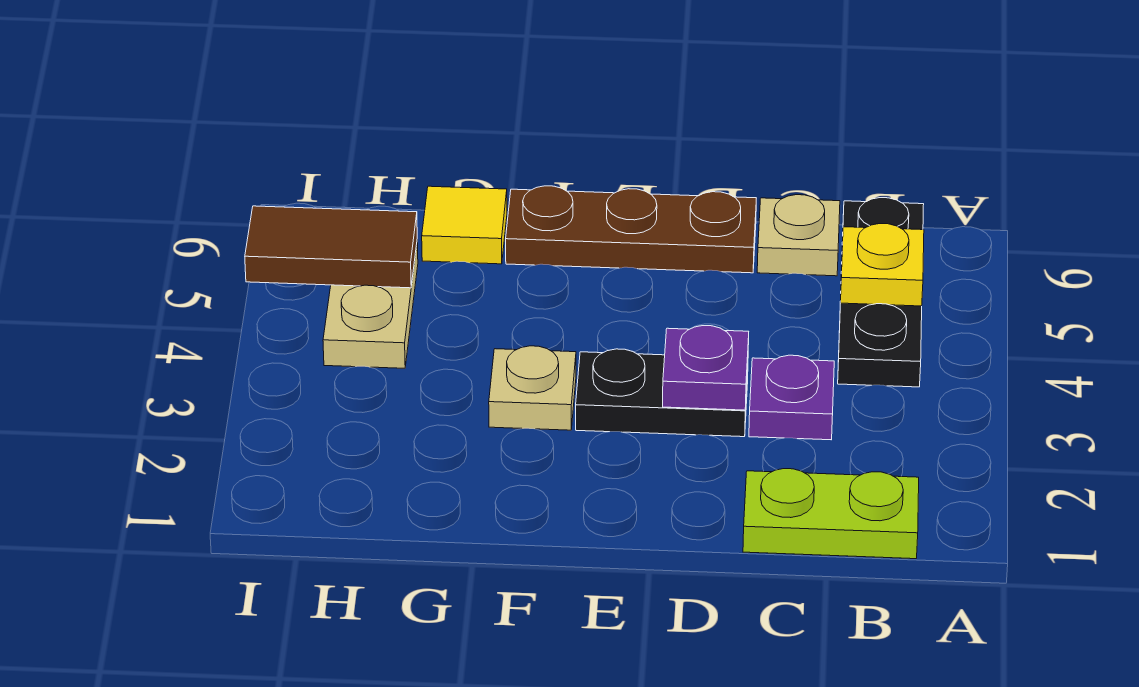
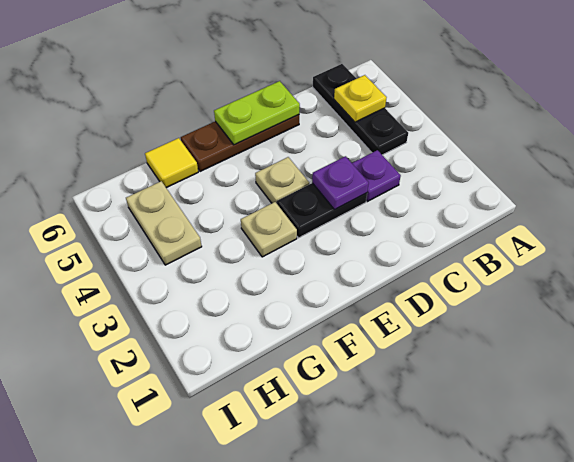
lime plate B1:C1 level 1 -> lime plate D6:E6 level 2
tan plate C6 level 1 -> tan plate E4 level 1
brown tile H5:I5 level 2 -> none

